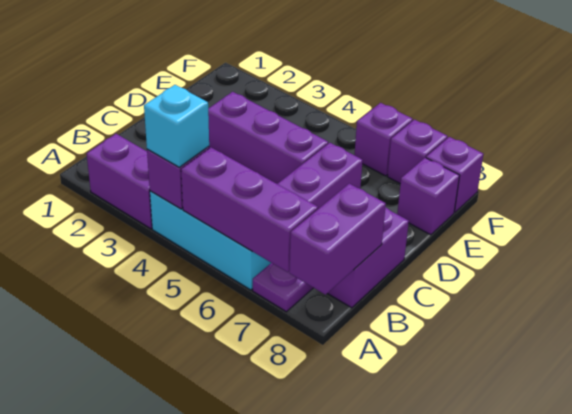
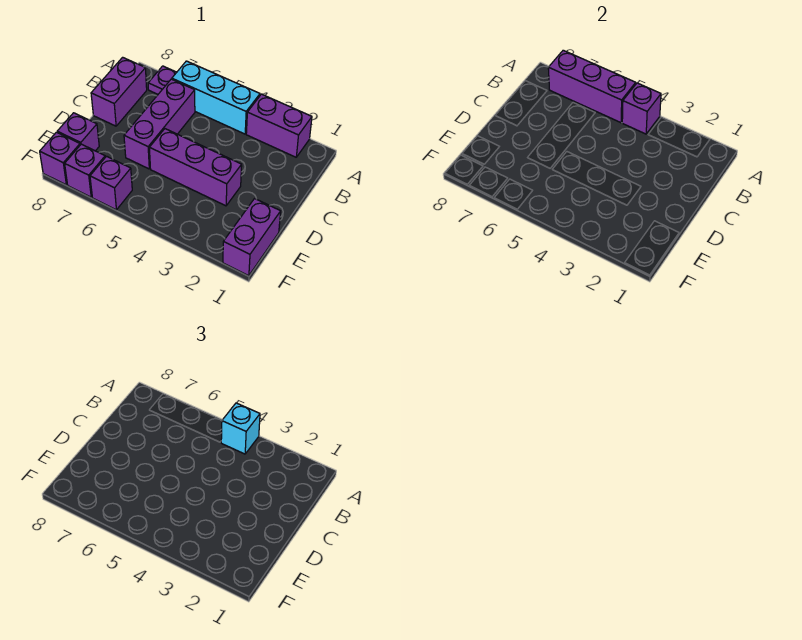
purple brick A8:B8 level 2 -> purple brick E1:F1 level 1

